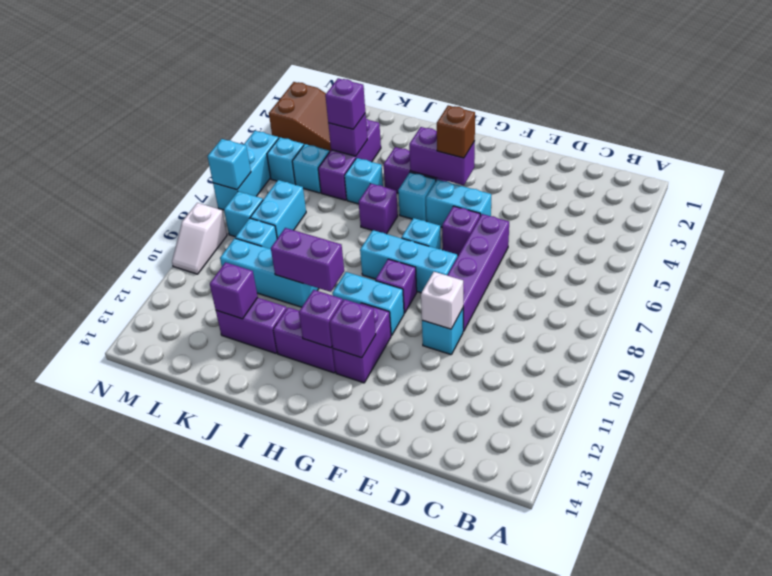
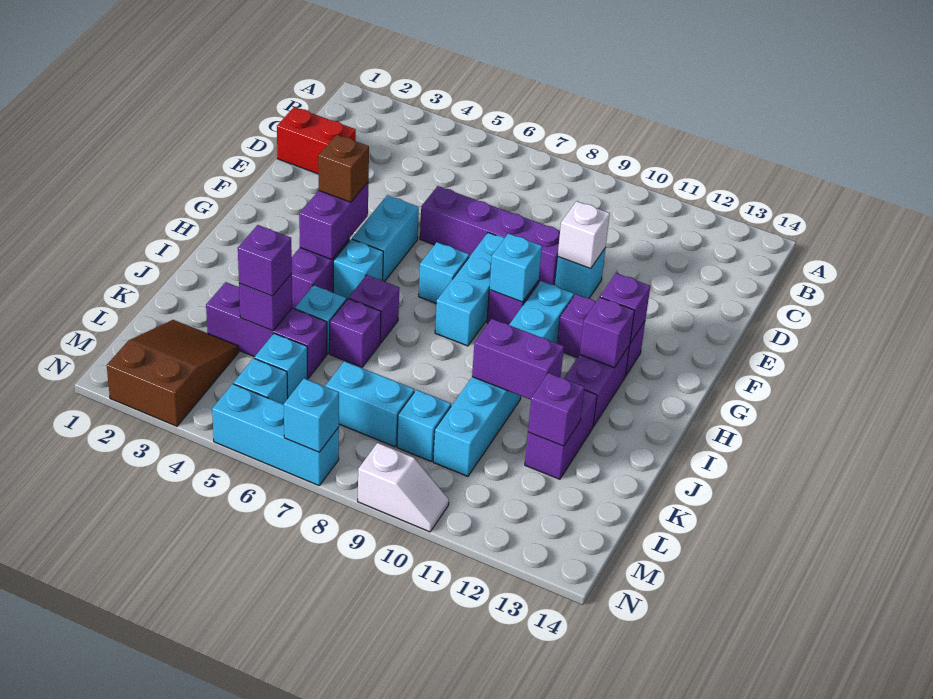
none -> red brick D1:D2 level 1
purple brick F6 level 1 -> purple brick J6 level 1
purple brick I10:J10 level 2 -> purple brick J10:J11 level 2
cyan brick M8 level 1 -> cyan brick G9 level 2

